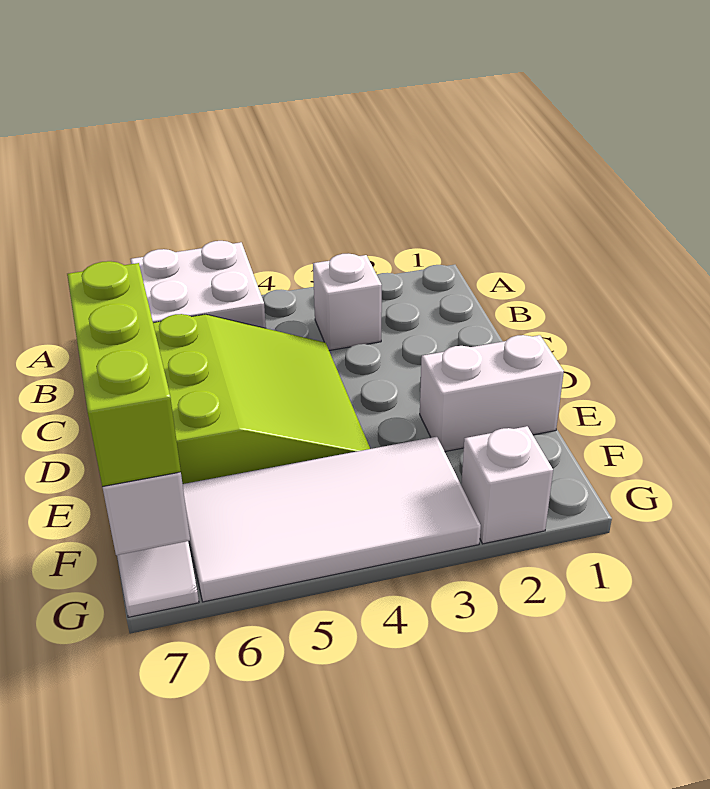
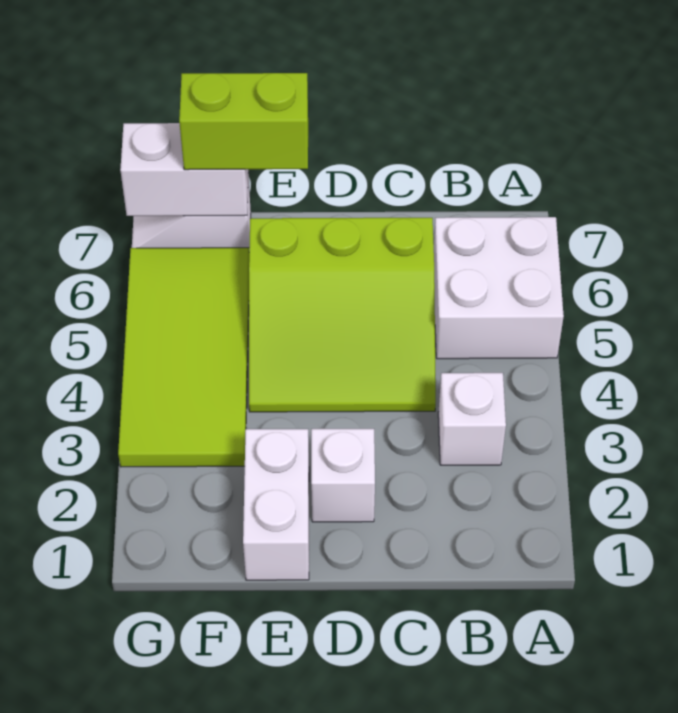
lime brick E7:G7 level 3 -> lime brick E7:F7 level 3
white tile F3:G6 level 1 -> lime tile F3:G6 level 1
white brick G2 level 1 -> white brick D2 level 1

